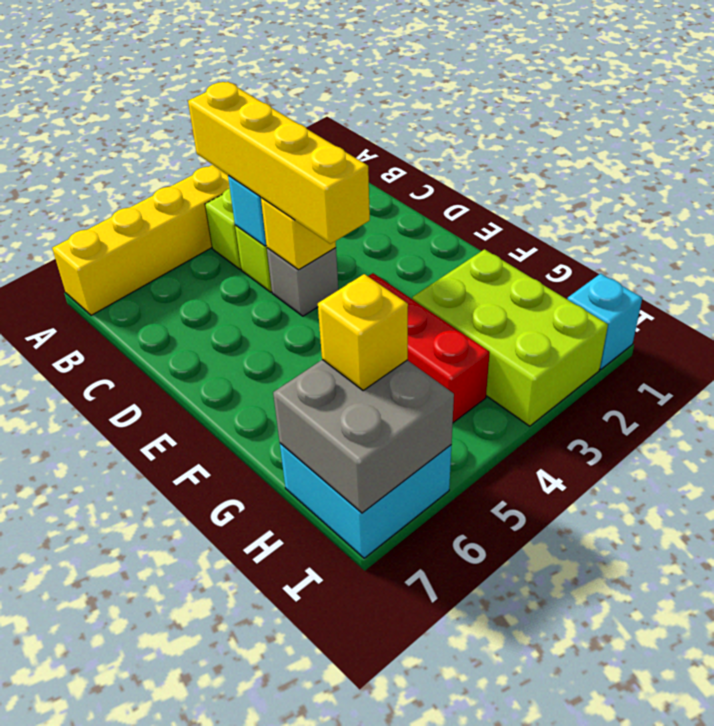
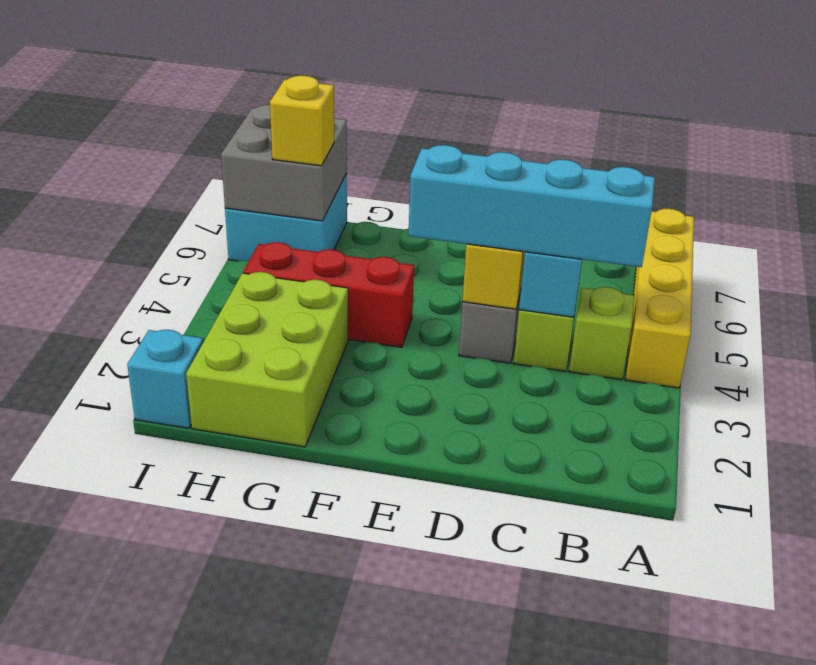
yellow brick B4:E4 level 3 -> cyan brick B4:E4 level 3
lime brick G2:I3 level 1 -> lime brick G1:H3 level 1

